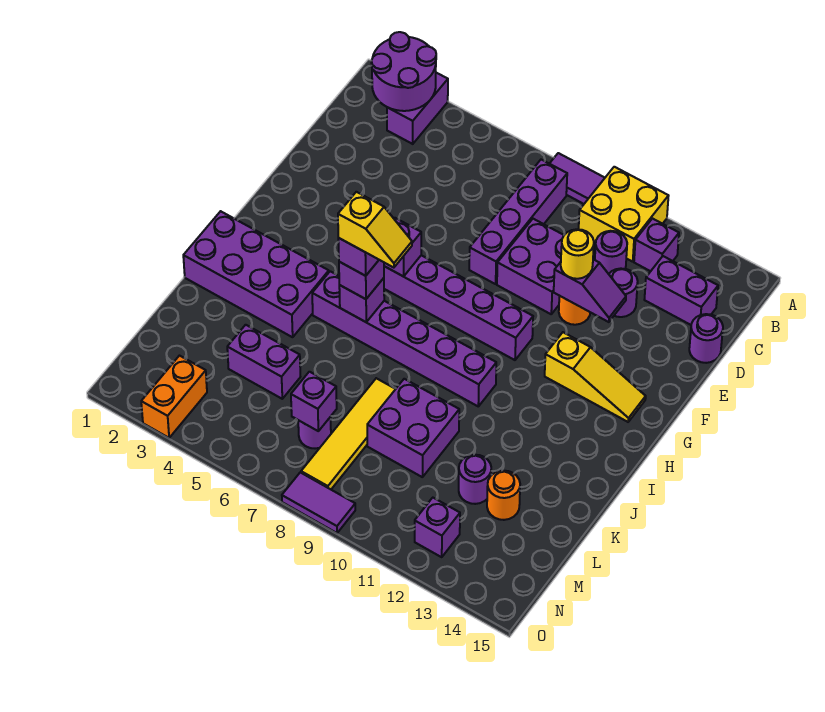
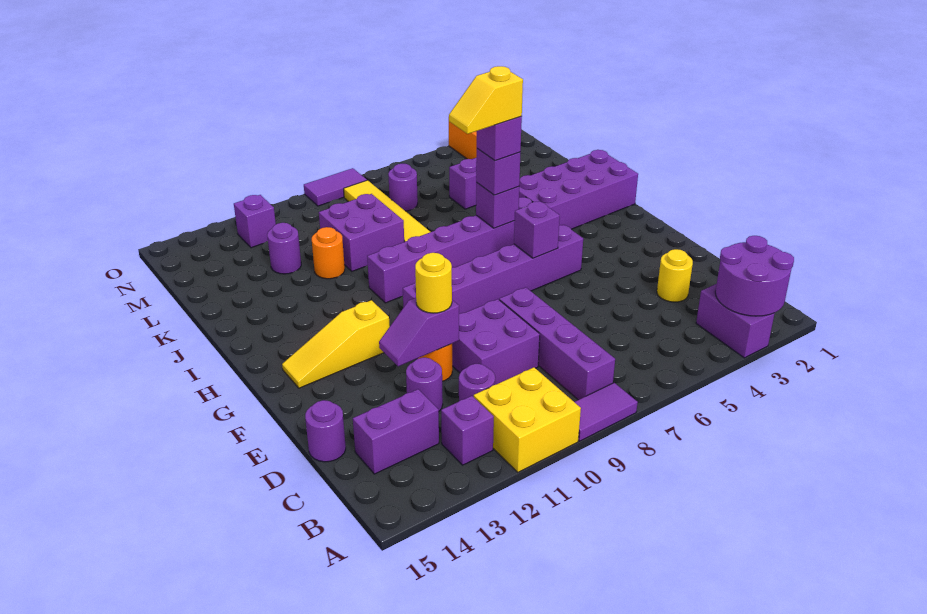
none -> yellow round brick D3 level 1
orange round brick L13 level 1 -> orange round brick K11 level 1
purple brick M7 level 2 -> none

